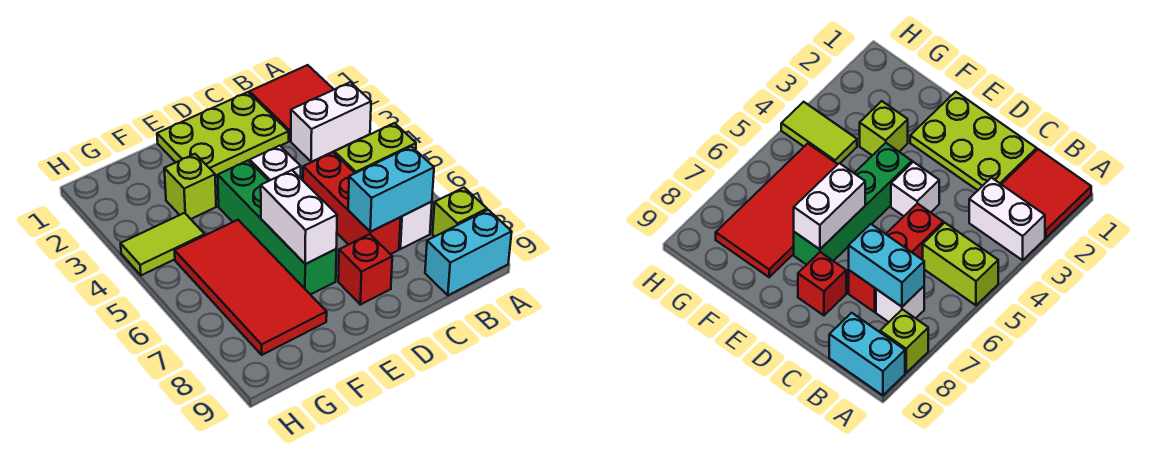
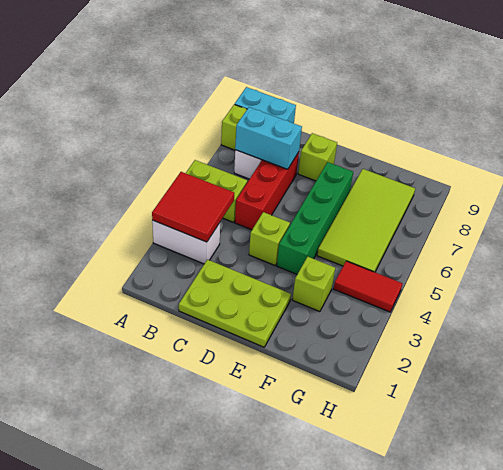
red tile A1:B2 level 1 -> red tile A3:B4 level 2
white brick D4 level 1 -> lime brick D4 level 1
red brick D8 level 1 -> lime brick D8 level 1
white brick E6:E7 level 2 -> none
red tile F5:G8 level 1 -> lime tile F5:G8 level 1
lime tile G4:H4 level 1 -> red tile G4:H4 level 1

